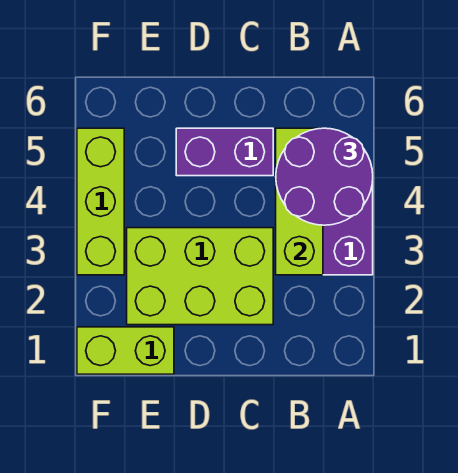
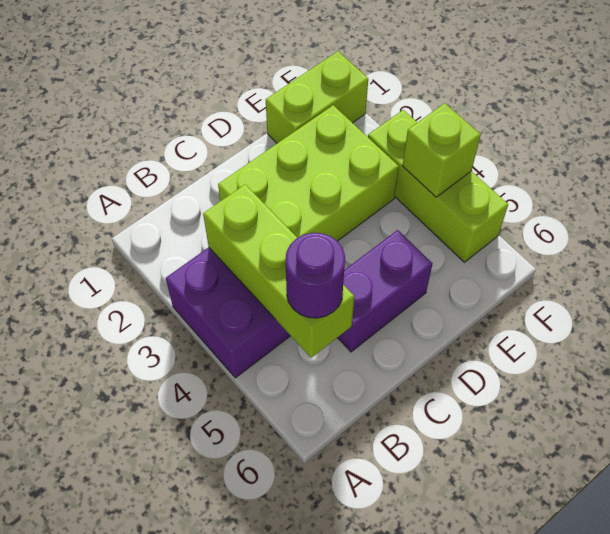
purple round brick A4:B5 level 3 -> purple round brick B5 level 3
none -> lime brick F4 level 2

